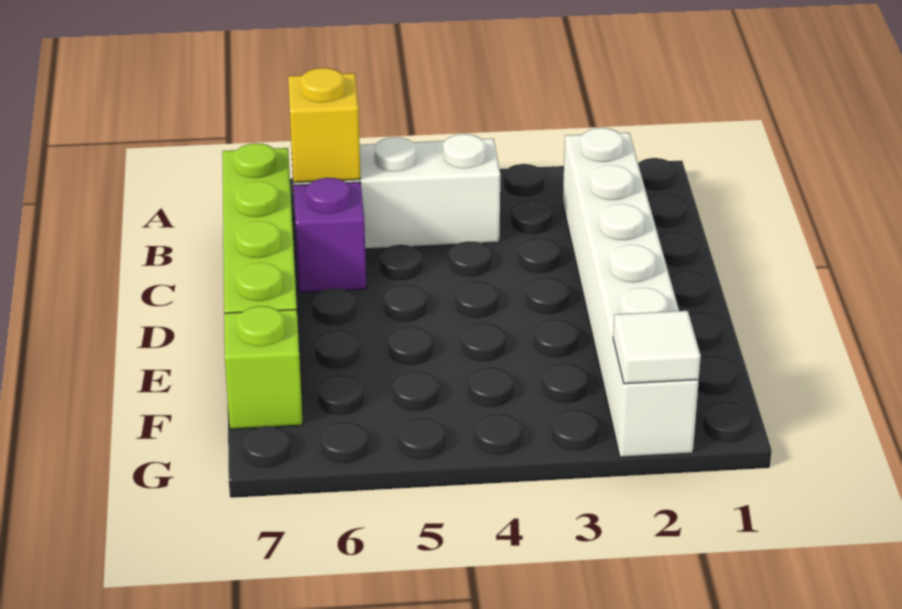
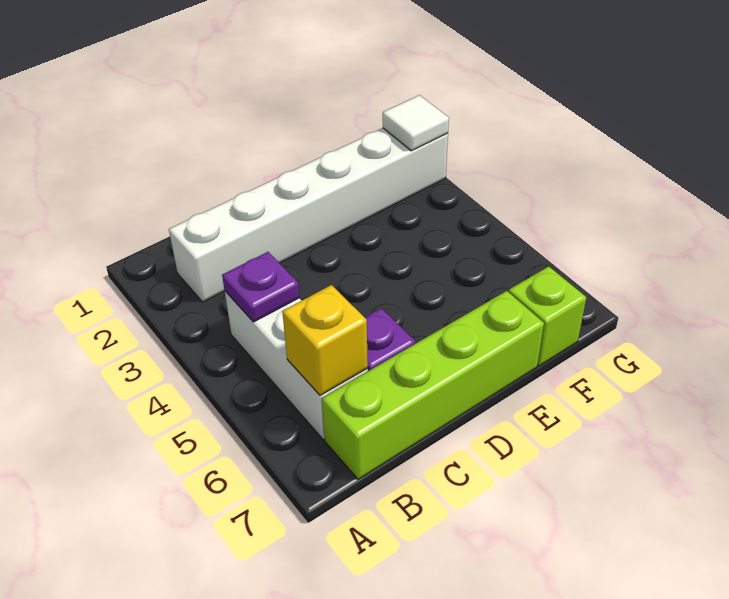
none -> purple plate B4 level 2

